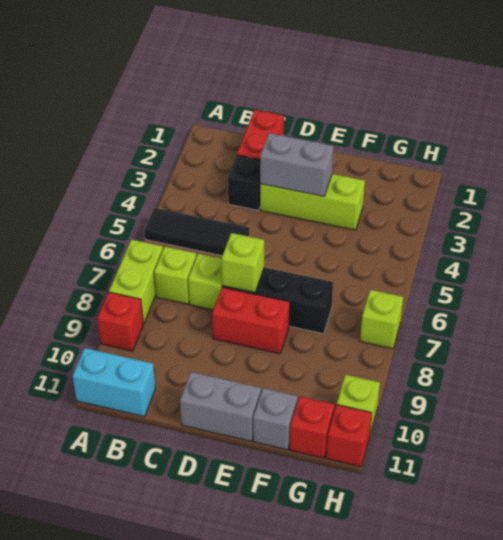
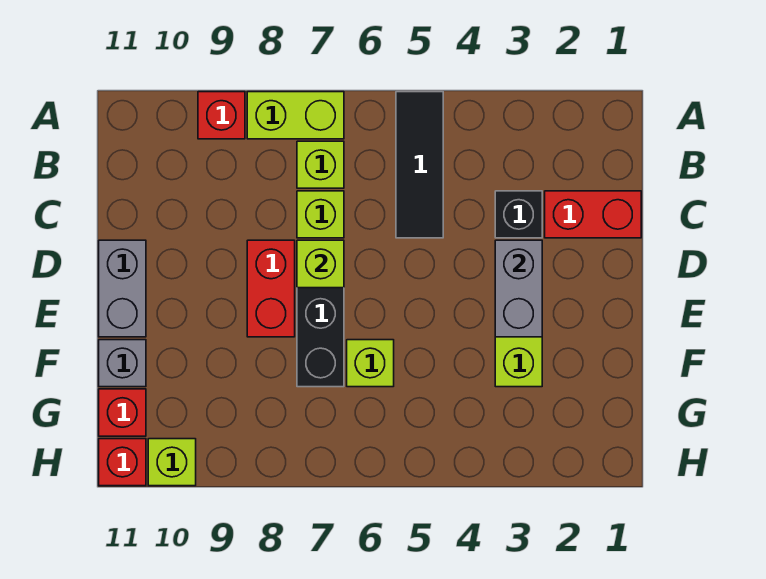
cyan brick A11:B11 level 1 -> none
lime brick H7 level 1 -> lime brick F6 level 1

